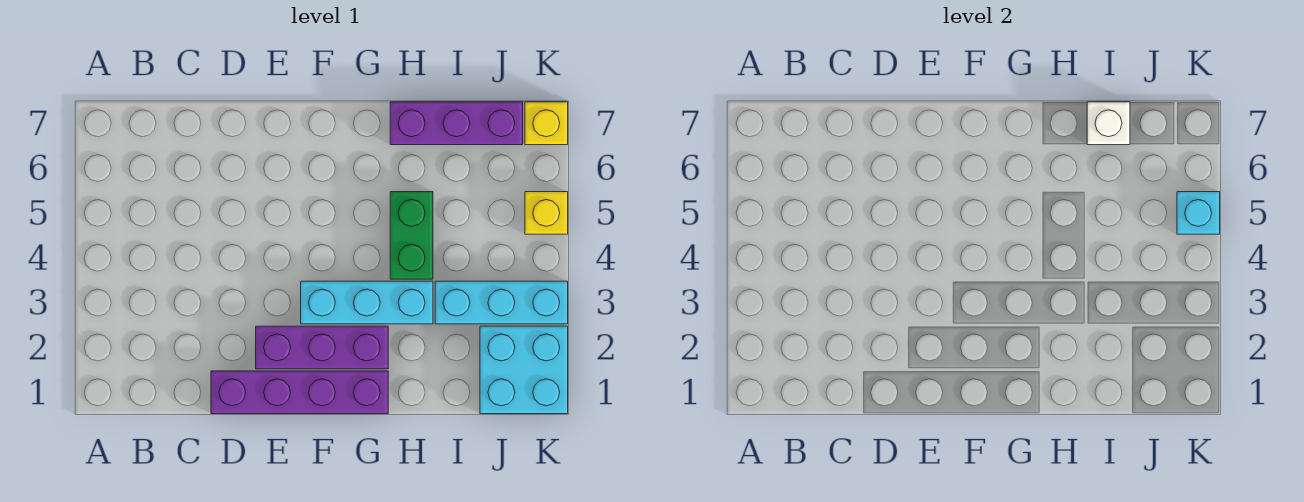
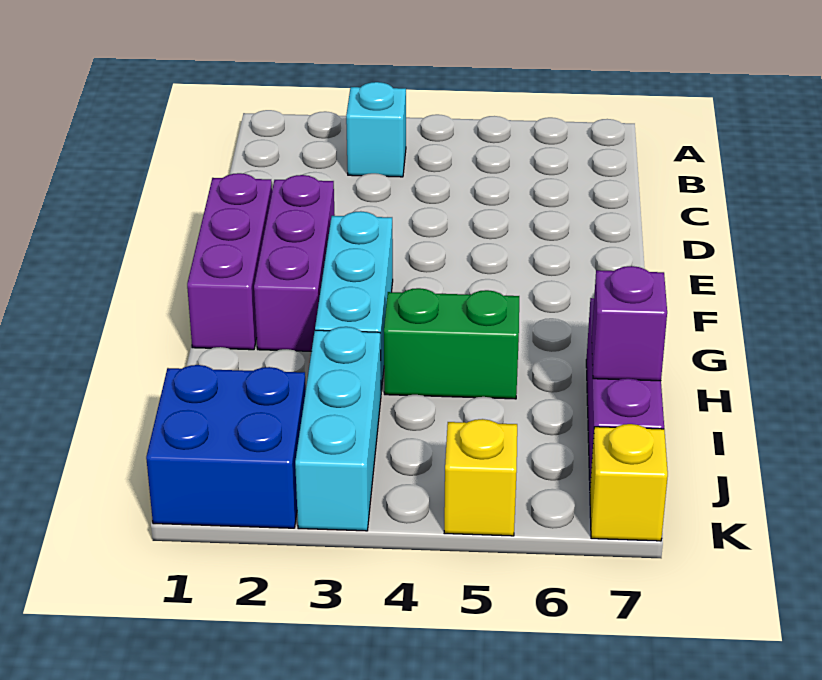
purple brick D1:G1 level 1 -> purple brick E1:G1 level 1
white brick I7 level 2 -> purple brick I7 level 2
cyan brick J1:K2 level 1 -> blue brick J1:K2 level 1
cyan brick K5 level 2 -> cyan brick B3 level 1

